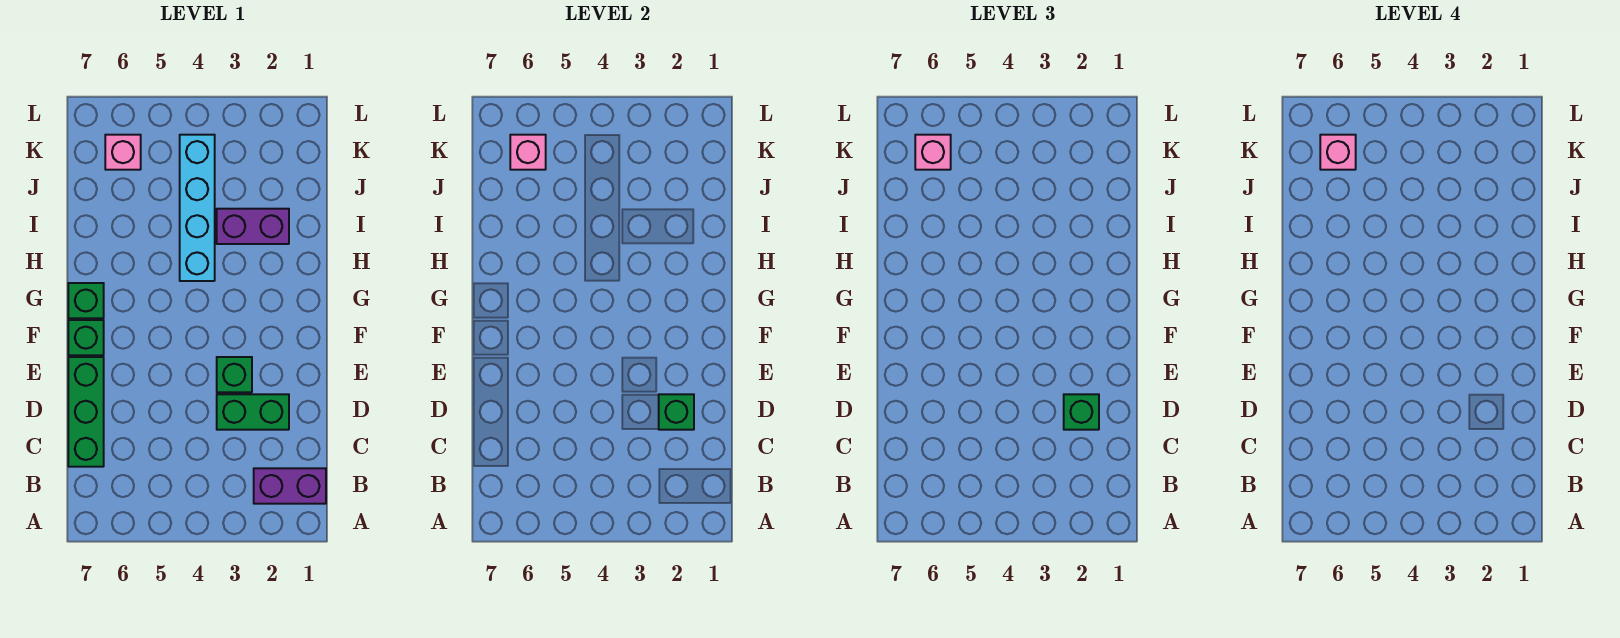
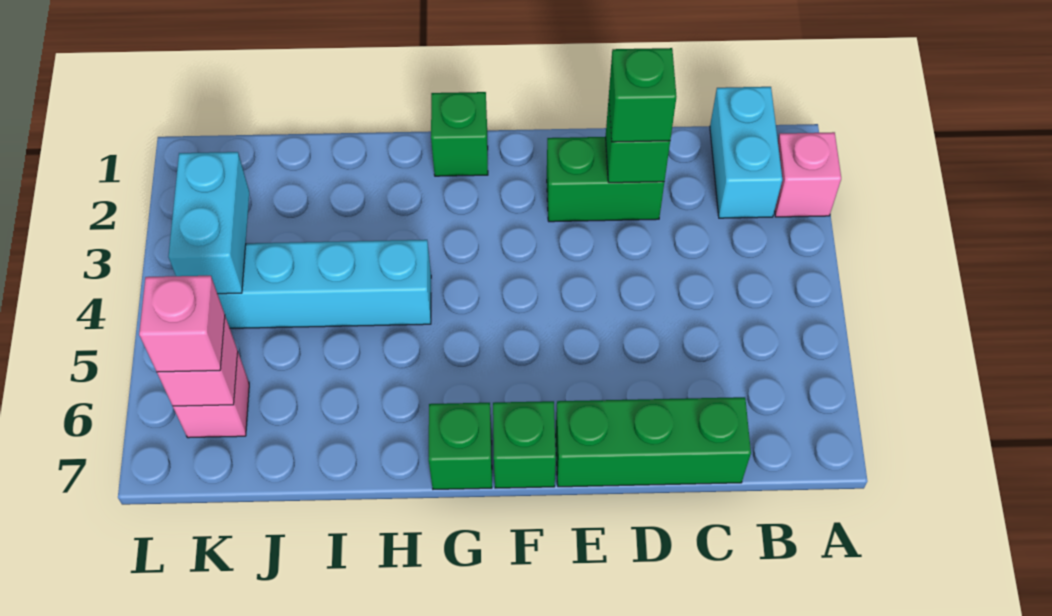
purple brick B1:B2 level 1 -> cyan brick B1:B2 level 1
green brick D2:D3 level 1 -> green brick D2:E2 level 1
green brick E3 level 1 -> green brick G1 level 1
purple brick I2:I3 level 1 -> none
none -> cyan brick K3:K4 level 2
pink brick K6 level 4 -> pink brick A2 level 1

